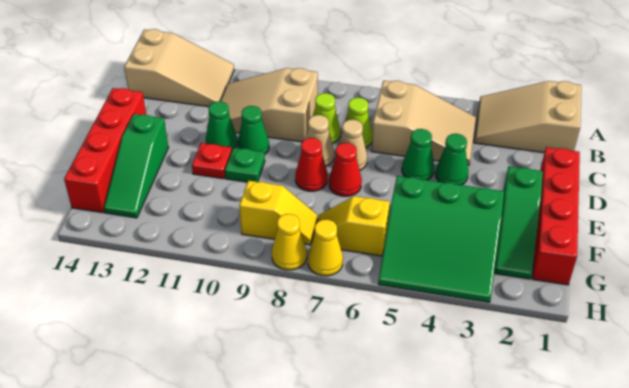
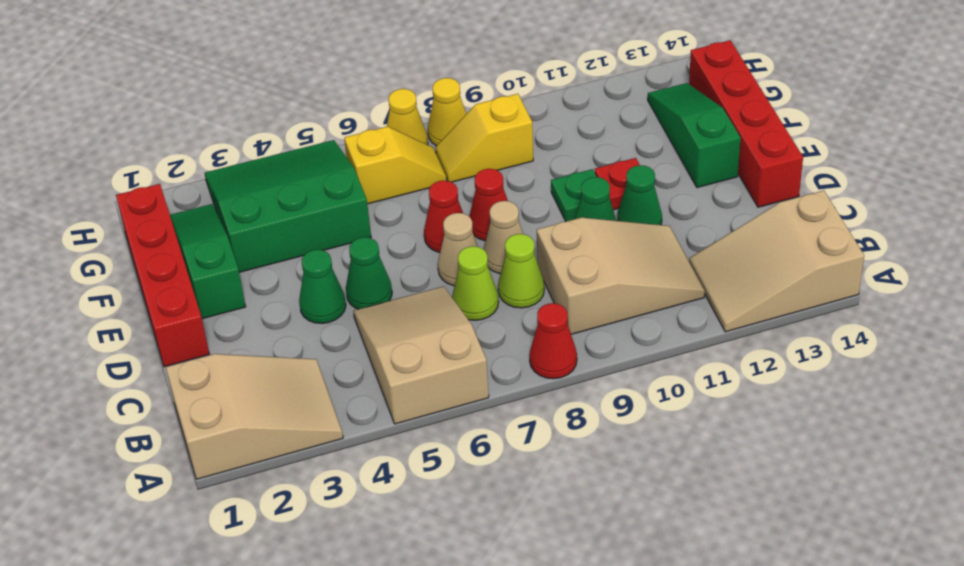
none -> red cone A8 level 1
tan slope B4:C6 level 1 top 6 -> tan slope A5:C6 level 1 top A

